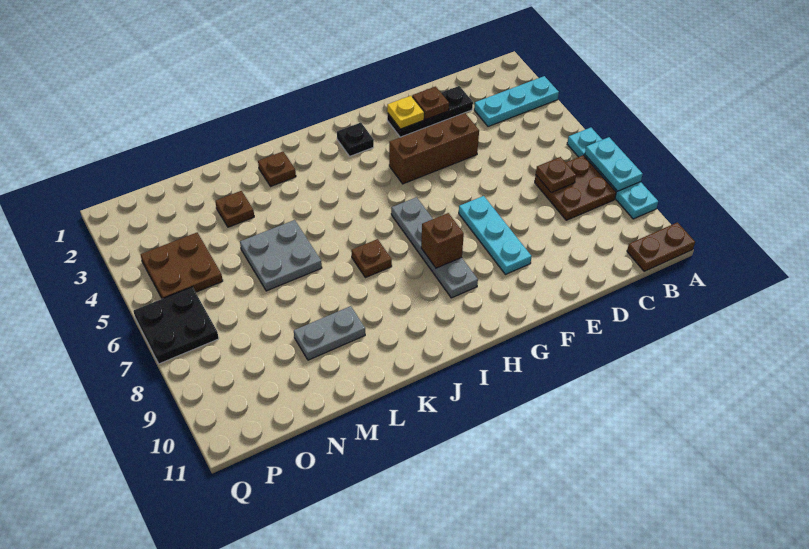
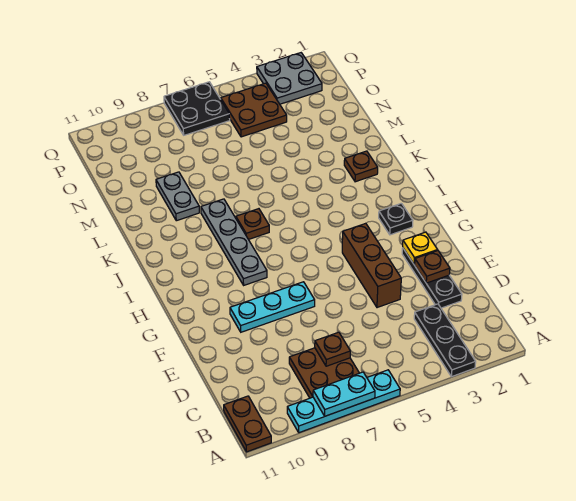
cyan plate A3:C3 level 1 -> black plate A3:C3 level 1
grey plate H6:H9 level 1 -> grey plate H8:K8 level 1
brown brick H8 level 2 -> none
grey plate L5:M6 level 1 -> grey plate P2:Q3 level 1
brown plate M3 level 1 -> none

